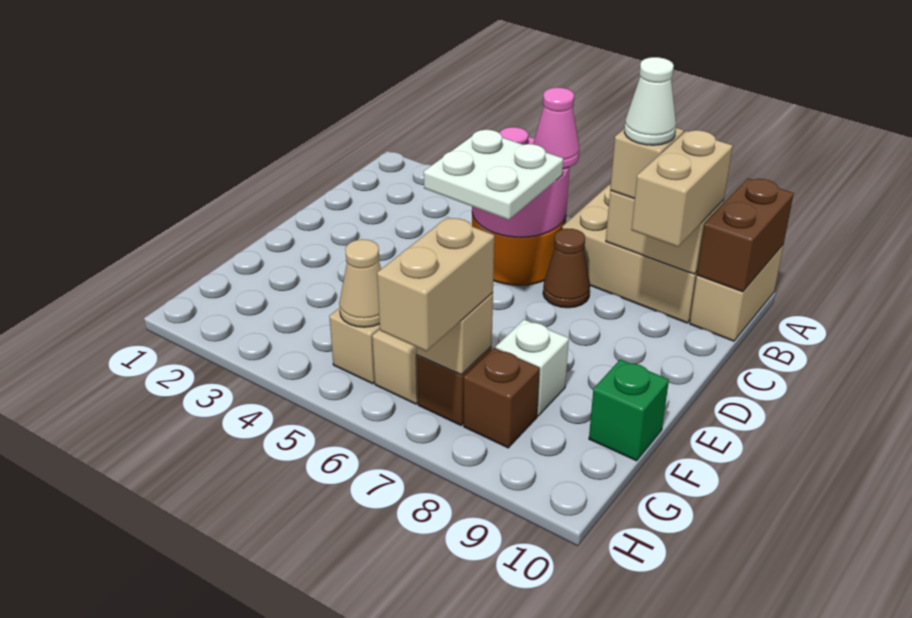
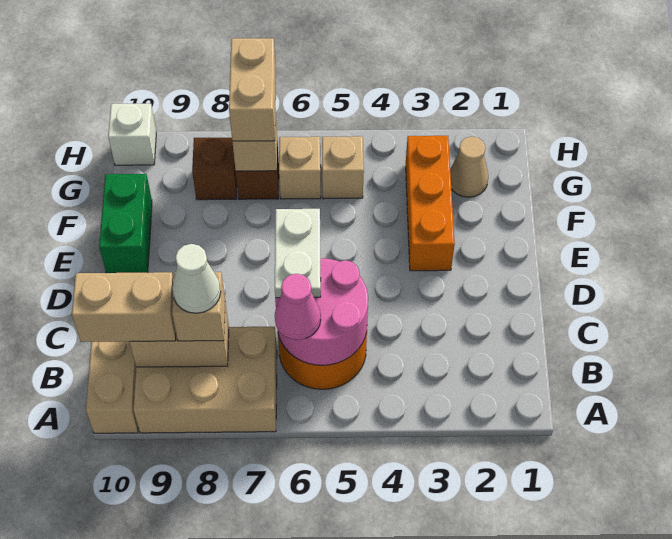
brown brick A10:B10 level 2 -> none
tan brick B9:C9 level 3 -> tan brick B9:B10 level 3
white plate C5:D6 level 3 -> white plate C6:D6 level 3
brown cone C7 level 1 -> none
none -> orange brick E3:G3 level 1
white brick F8 level 1 -> white brick H10 level 1
green brick F10 level 1 -> green brick E10:F10 level 1
tan cone G5 level 2 -> tan cone G2 level 1

